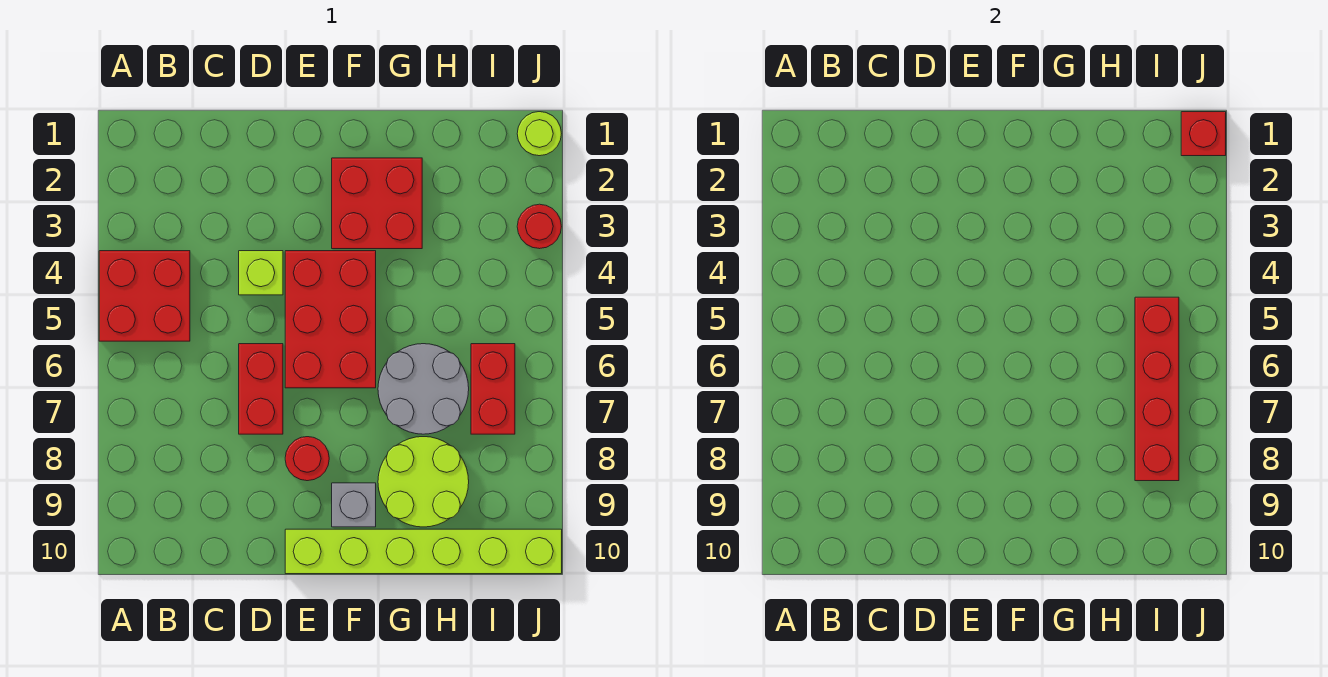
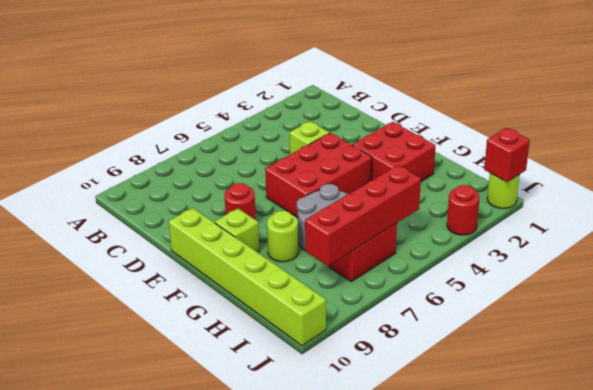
red brick A4:B5 level 1 -> none
red brick D6:D7 level 1 -> none
grey brick F9 level 1 -> lime brick F9 level 1
lime round brick G8:H9 level 1 -> lime round brick G8 level 1

